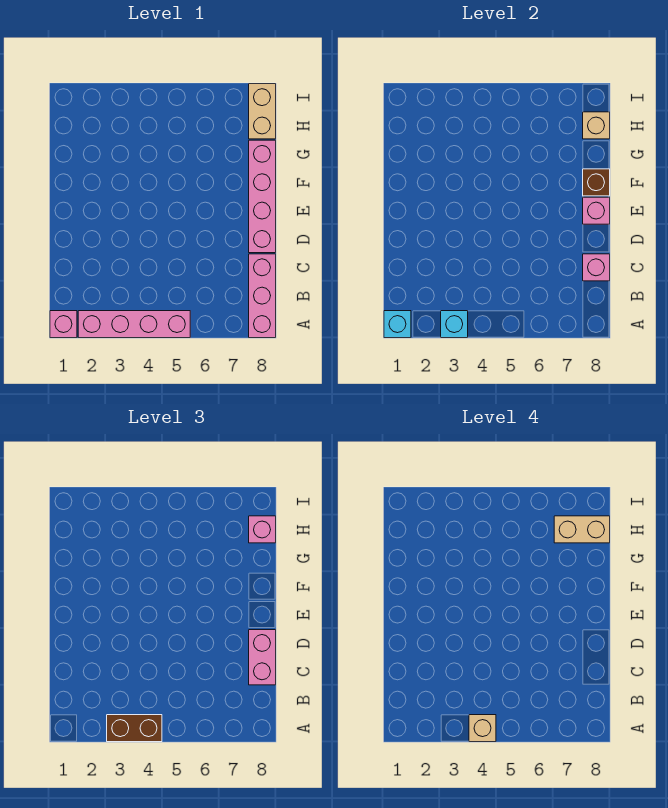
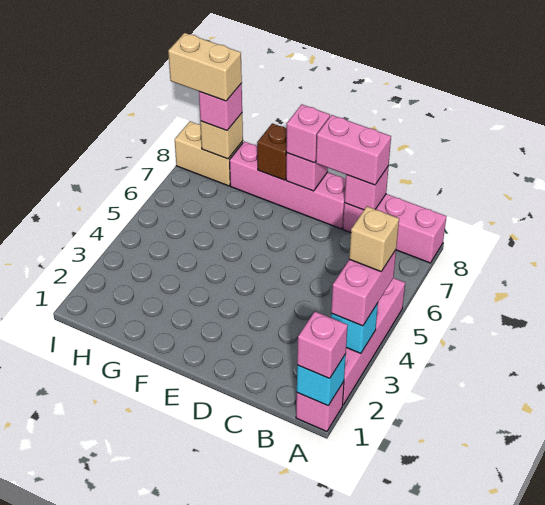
none -> pink brick A1 level 3
brown brick A3:A4 level 3 -> pink brick A3:A4 level 3
none -> pink brick E8 level 3
tan brick H7:H8 level 4 -> tan brick H8:I8 level 4

